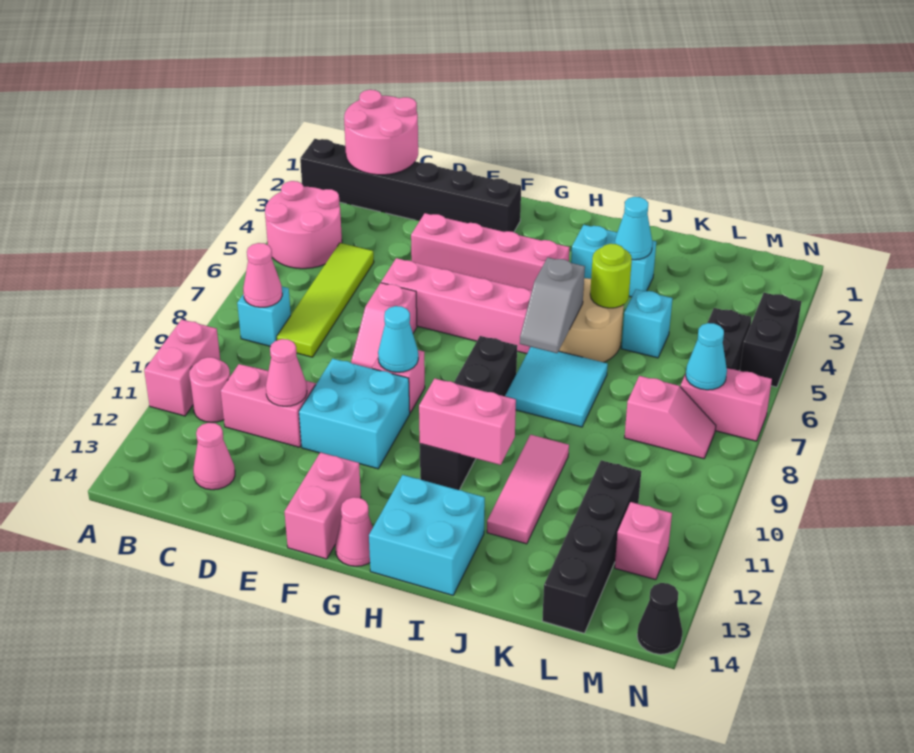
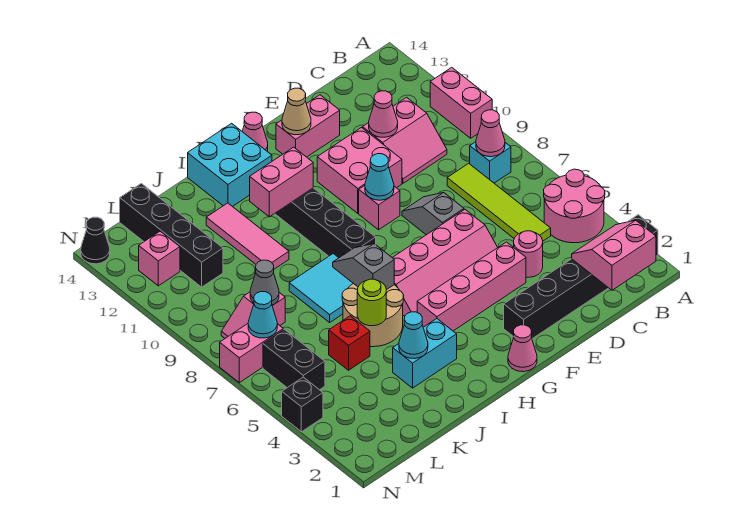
pink round brick B1:C2 level 2 -> pink slope B1:C2 level 2 top 1
pink round brick B11 level 1 -> pink round brick D4 level 1
pink cone C13 level 1 -> pink cone G1 level 1
pink slope E7:E8 level 1 top 7 -> grey slope E7:E8 level 1 top 7
cyan brick E10:F11 level 1 -> pink brick E10:F11 level 1
pink brick F13:F14 level 1 -> pink brick E13:F13 level 1
none -> tan cone F13 level 2
cyan brick K5 level 1 -> red brick K5 level 1
none -> grey cone L8 level 2
black brick N4:N5 level 1 -> black brick N4 level 1

